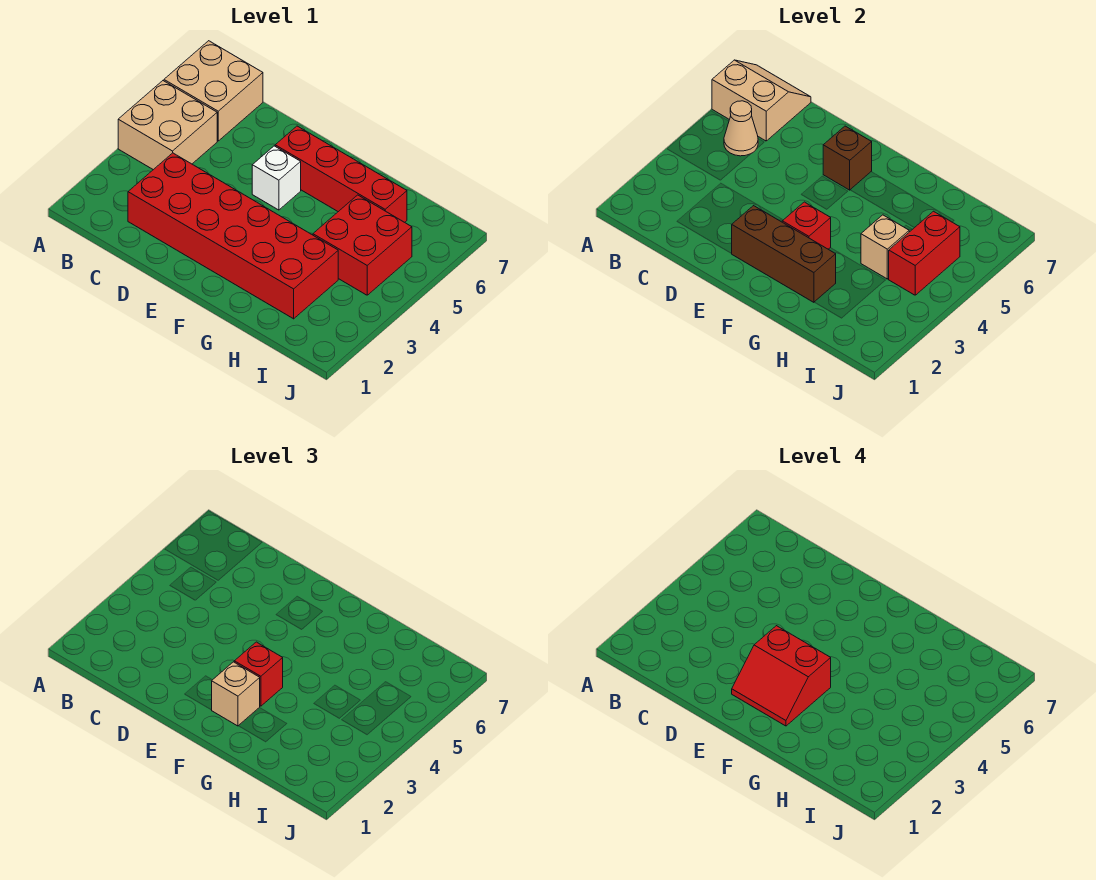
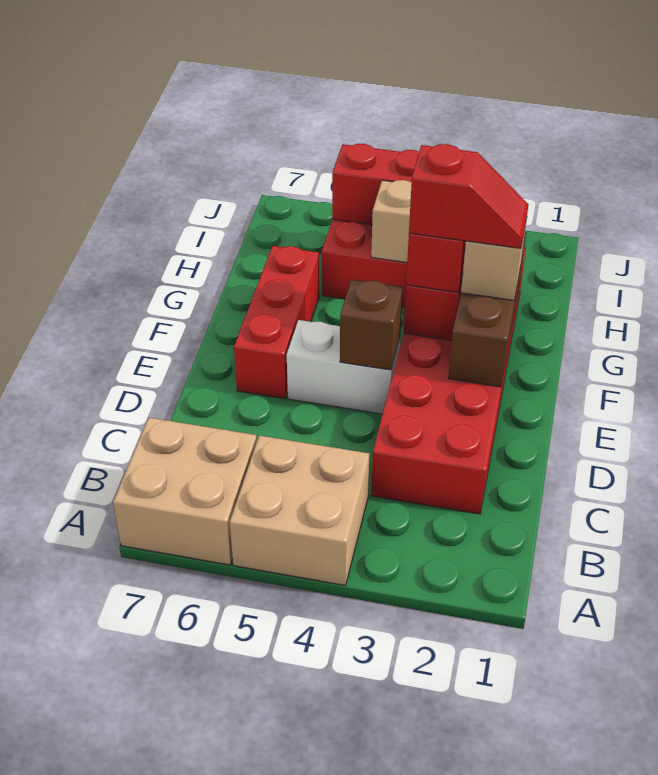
tan slope A6:B7 level 2 top 6 -> none
tan cone B5 level 2 -> none
red slope E2:F3 level 4 top 3 -> red slope F2:F3 level 4 top 3
white brick E5 level 1 -> white brick E4:E5 level 1
red brick E6:H6 level 1 -> red brick E6:G6 level 1
brown brick E6 level 2 -> brown brick E4 level 2

